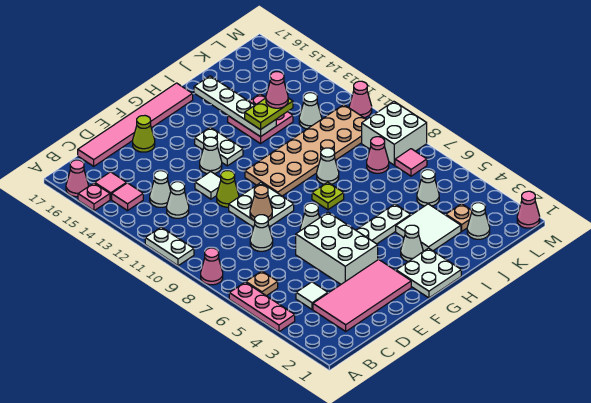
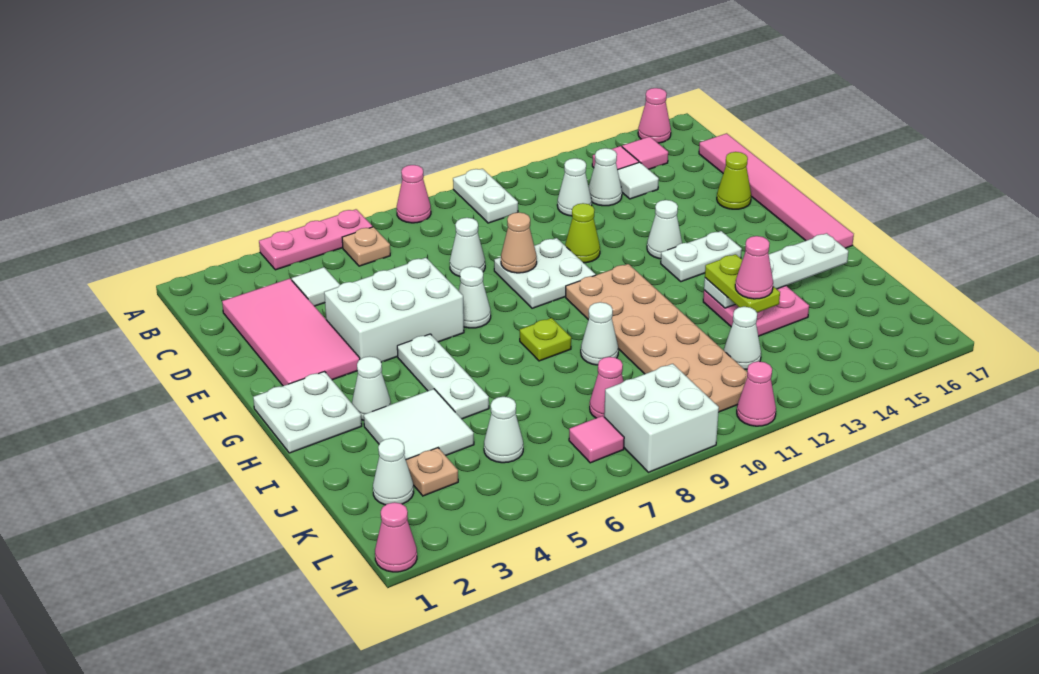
white plate A10:A11 level 1 -> white plate A10:B10 level 1
pink plate A15 level 1 -> none
white tile E12 level 1 -> white tile C14 level 1

